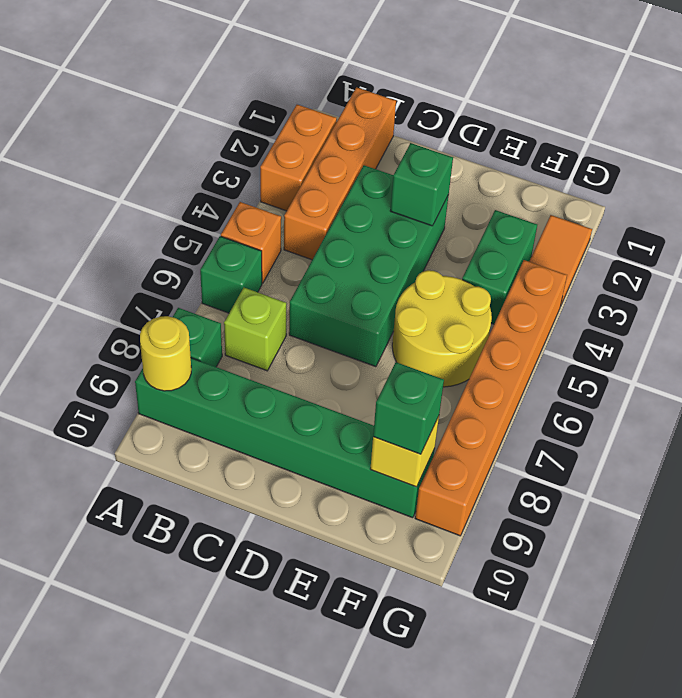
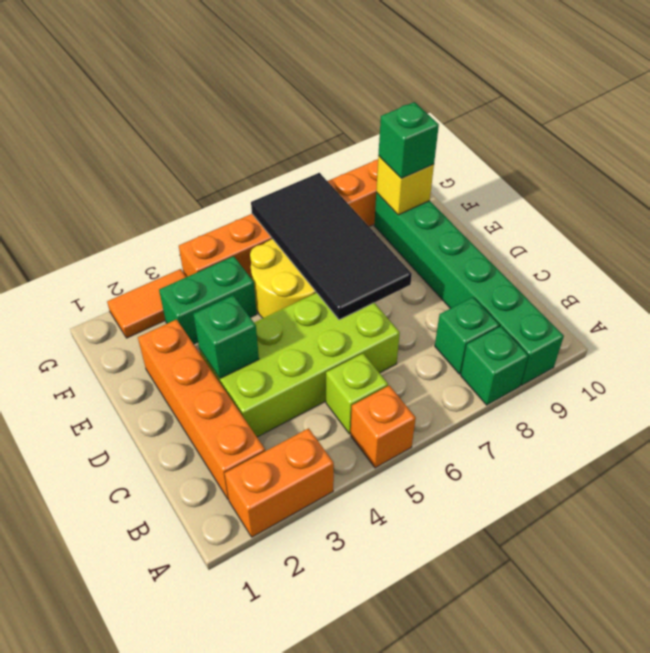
green brick A6 level 1 -> green brick B8 level 1
yellow round brick A9 level 2 -> none
orange brick B1:B4 level 1 -> orange brick B2:E2 level 1
lime brick B7 level 1 -> lime brick B5 level 1
green brick C3:D6 level 1 -> lime brick C3:D6 level 1
none -> black tile D6:G7 level 2

